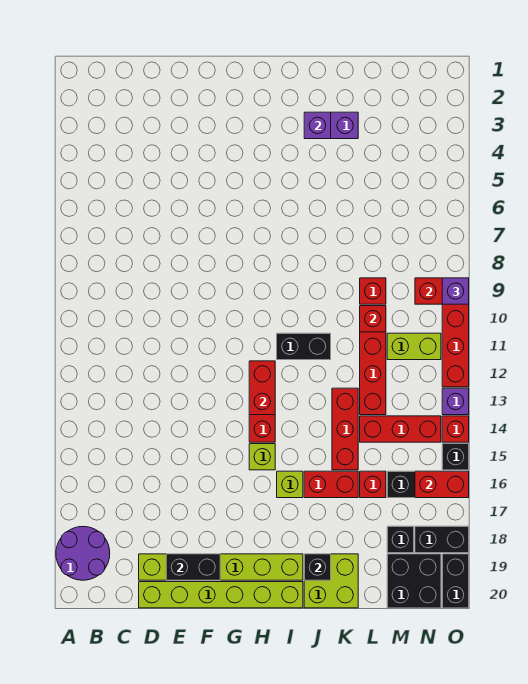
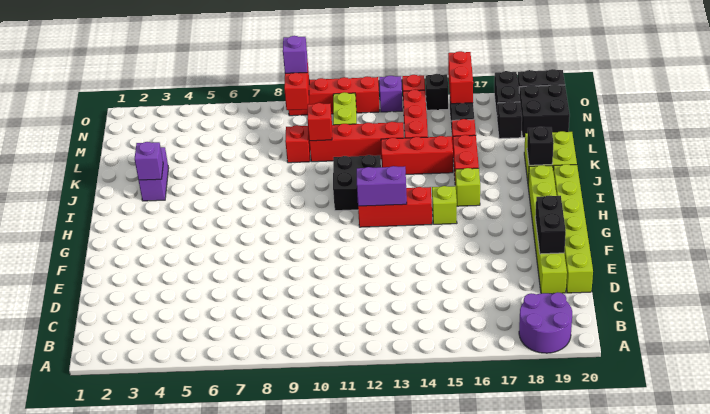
red brick H12:H13 level 2 -> purple brick H12:H13 level 2
black brick I11:J11 level 1 -> black brick I11:J12 level 1

